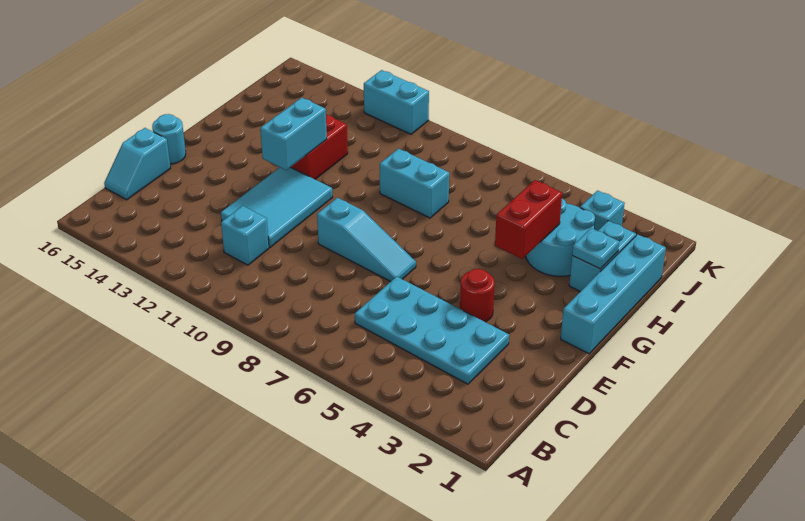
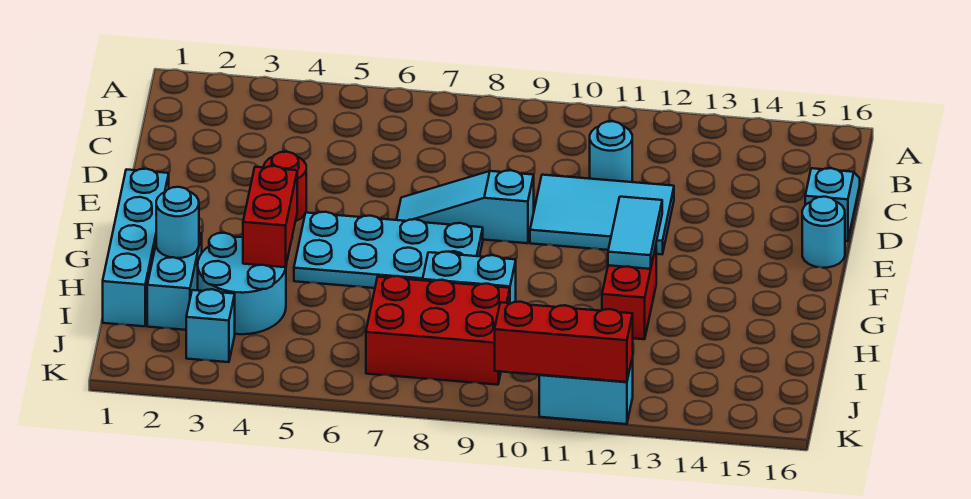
cyan plate C3:D6 level 1 -> cyan plate F5:G8 level 1
cyan brick C11 level 1 -> cyan round brick C11 level 1
cyan tile D11:F12 level 1 -> cyan tile D10:E12 level 1
cyan brick F12:G12 level 2 -> cyan tile F12:G12 level 2
cyan plate H2 level 2 -> cyan round brick H2 level 2
none -> red brick I7:J9 level 1
none -> red brick K10:K12 level 2

